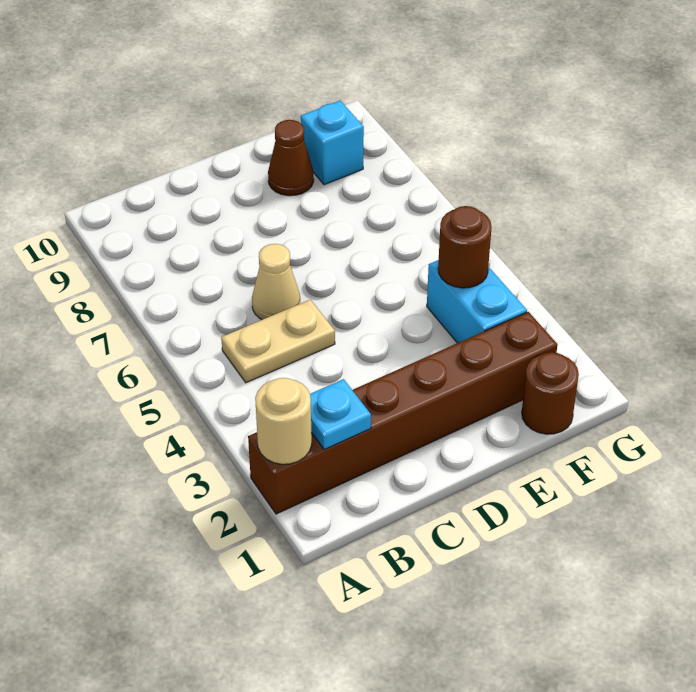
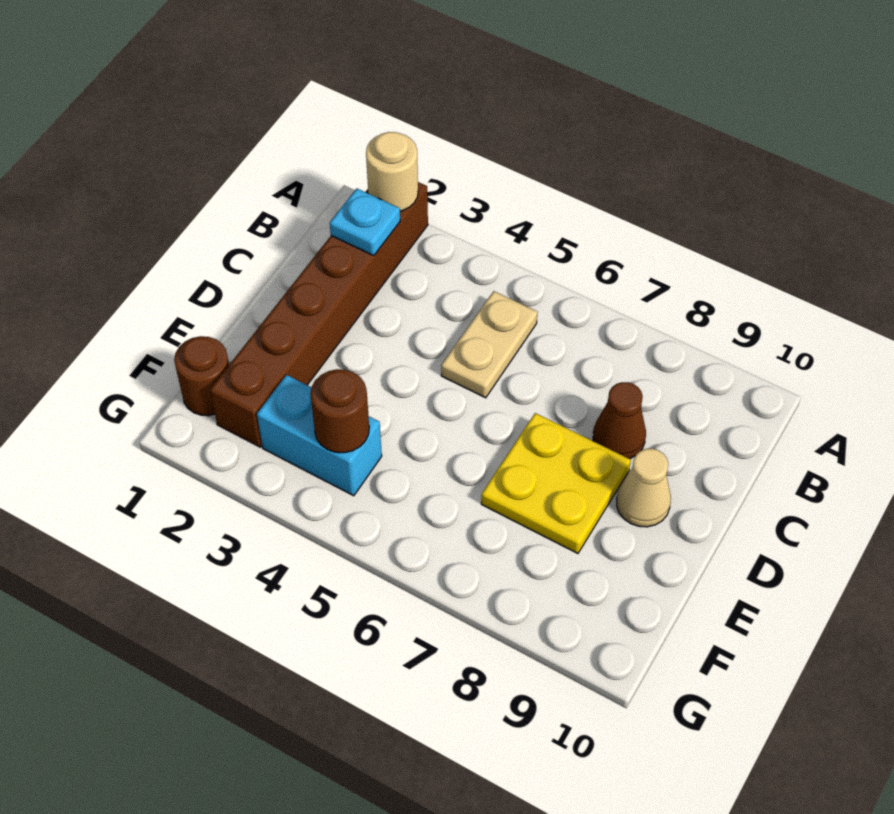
tan cone C6 level 1 -> tan cone D9 level 1
none -> yellow plate D7:E8 level 1
brown cone E9 level 1 -> brown cone C8 level 1
cyan brick F9 level 1 -> none

